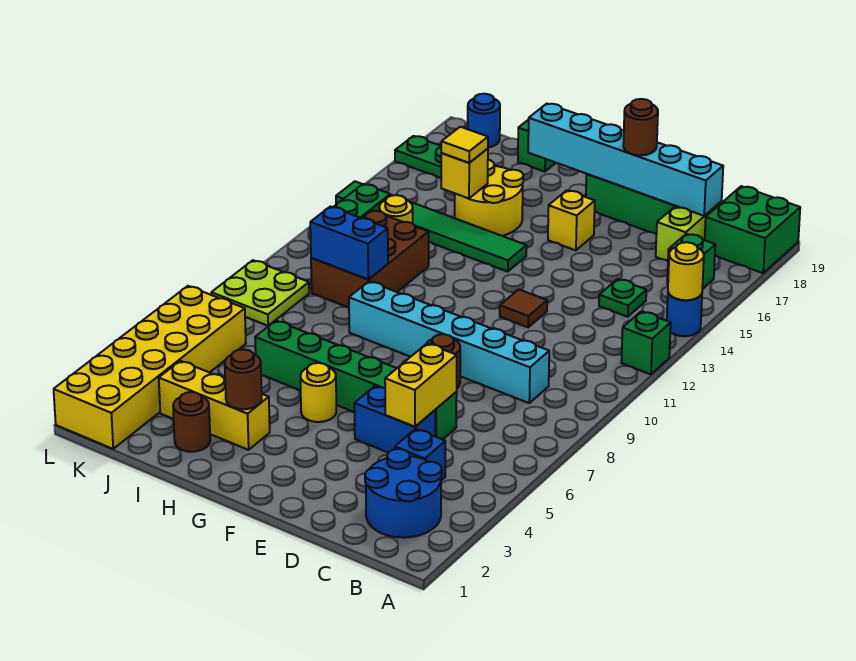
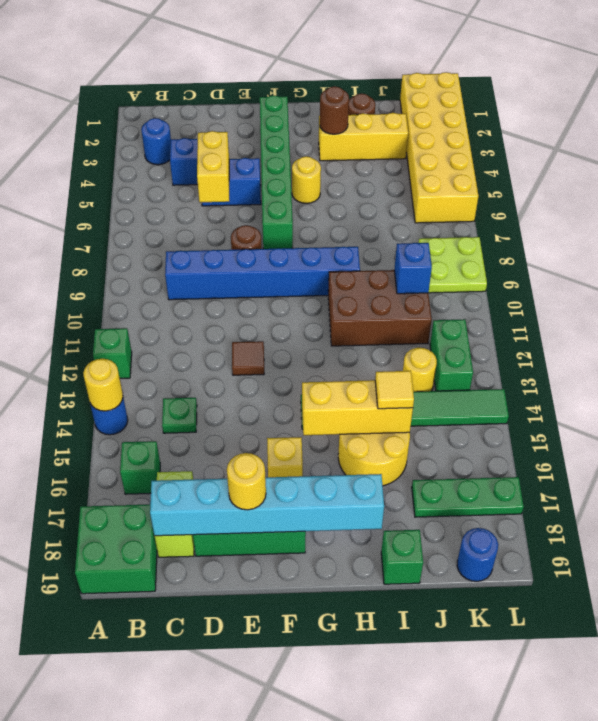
blue round brick B2:C3 level 1 -> blue round brick B3 level 1
cyan brick C9:H9 level 1 -> blue brick C9:H9 level 1
green brick D6:I6 level 1 -> green brick F2:F7 level 1
brown round brick E18 level 3 -> yellow round brick E18 level 3
brown brick I10:J12 level 1 -> brown brick H10:J11 level 1
blue brick I10:J10 level 2 -> blue brick J10 level 2
yellow brick I15 level 2 -> yellow brick G15:I15 level 2

